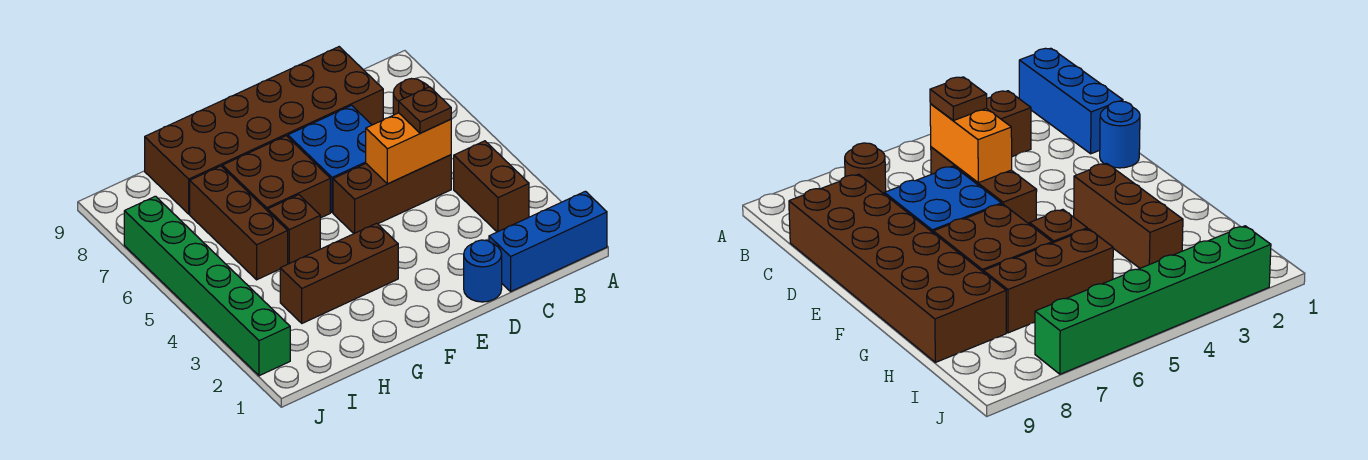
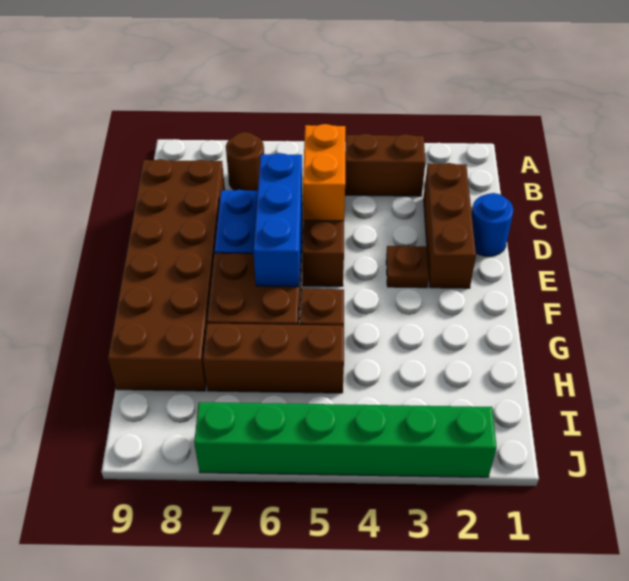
blue brick A1:C1 level 1 -> blue brick D6:F6 level 2
brown plate C5 level 3 -> brown plate E3 level 1
brown brick F3:H3 level 1 -> brown brick C2:E2 level 1

